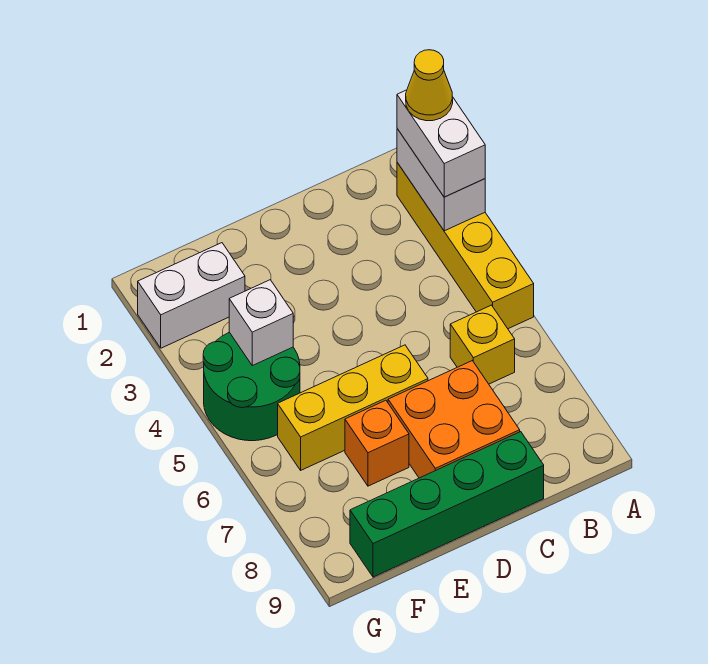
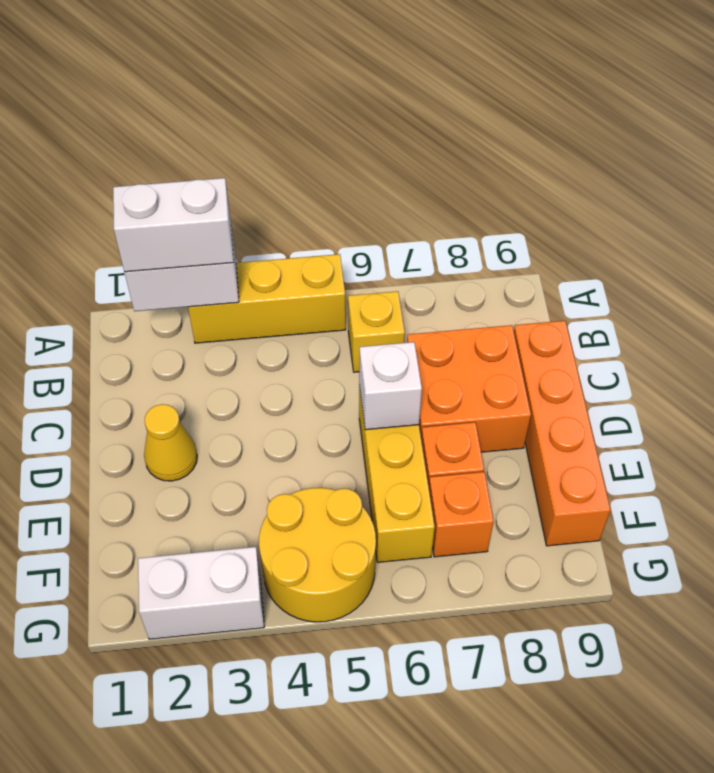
yellow brick A2:A5 level 1 -> yellow brick A3:A5 level 1
yellow cone A2 level 4 -> yellow cone D2 level 1
green brick C9:F9 level 1 -> orange brick C9:F9 level 1
white brick F2:G2 level 1 -> white brick G2:G3 level 1
green round brick F4:G5 level 1 -> yellow round brick F4:G5 level 1
white brick F4 level 2 -> white brick D6 level 2
none -> orange brick F7 level 1

